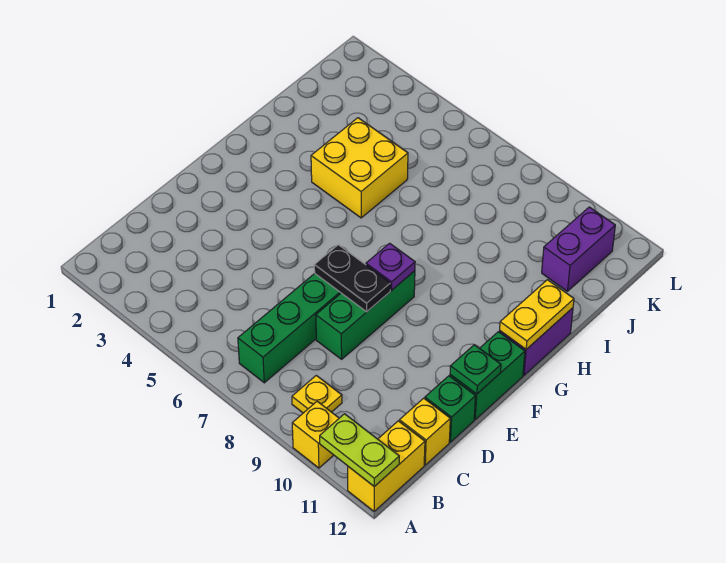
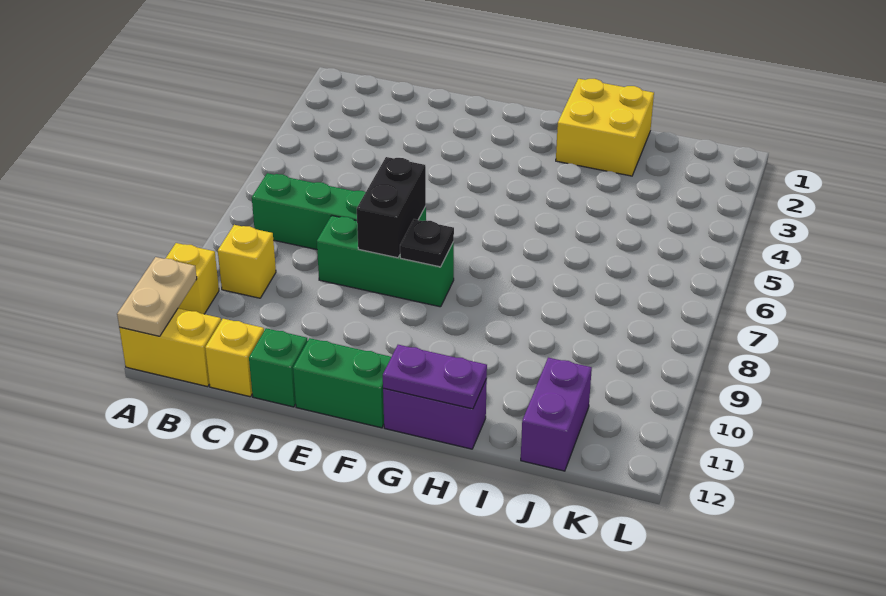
lime plate A11:A12 level 2 -> tan plate A11:A12 level 2
yellow plate B9 level 1 -> yellow brick B9 level 1
black plate E7:E8 level 2 -> black brick E7:E8 level 2
green plate E12 level 2 -> none
purple plate F8 level 2 -> black plate F8 level 2
yellow plate G12:H12 level 2 -> purple plate G12:H12 level 2
yellow brick H4:I5 level 1 -> yellow brick H1:I2 level 1
purple brick J11:K11 level 1 -> purple brick J11:J12 level 1

